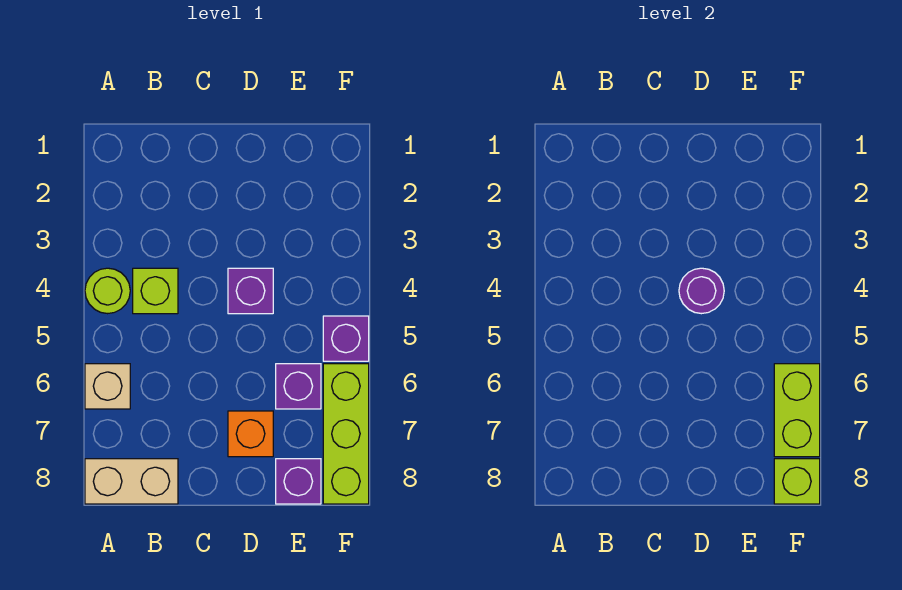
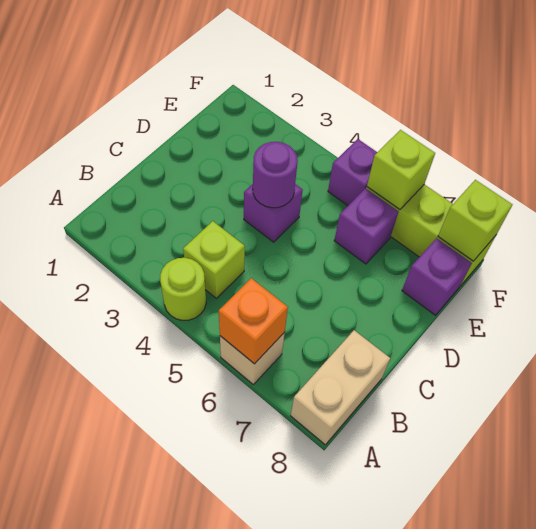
orange brick D7 level 1 -> orange brick A6 level 2
lime brick F6:F7 level 2 -> lime brick F6 level 2

